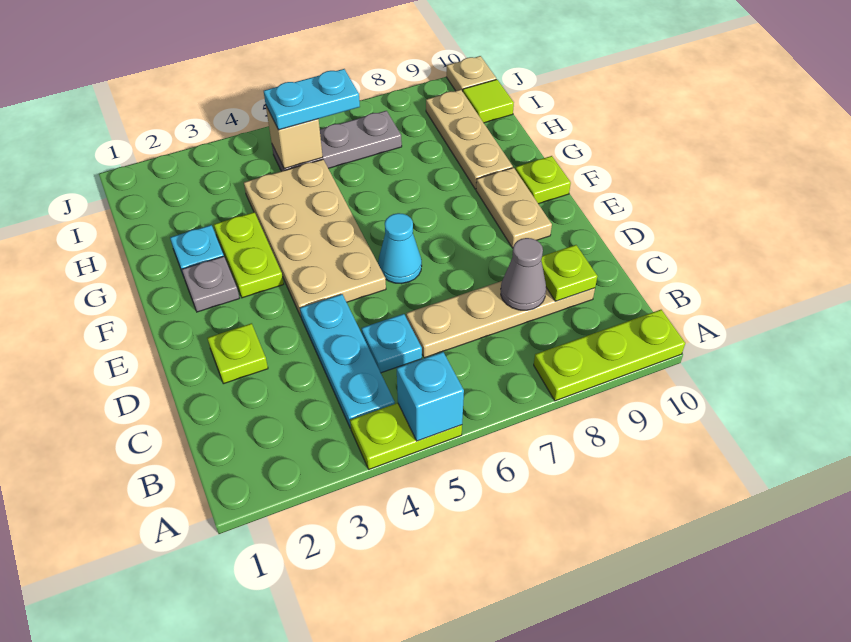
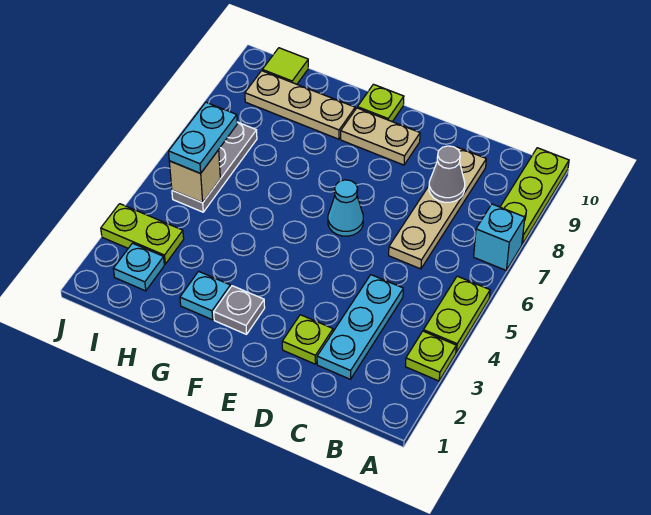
cyan brick A5 level 2 -> cyan brick A7 level 1
cyan plate B4:D4 level 1 -> cyan plate C2:C4 level 1
cyan plate C5 level 1 -> cyan plate I2 level 1
lime plate C9 level 2 -> lime plate A3 level 1
tan plate E4:H5 level 1 -> none
lime plate F3:G3 level 1 -> lime plate I3:J3 level 1
tan plate J10 level 1 -> none

